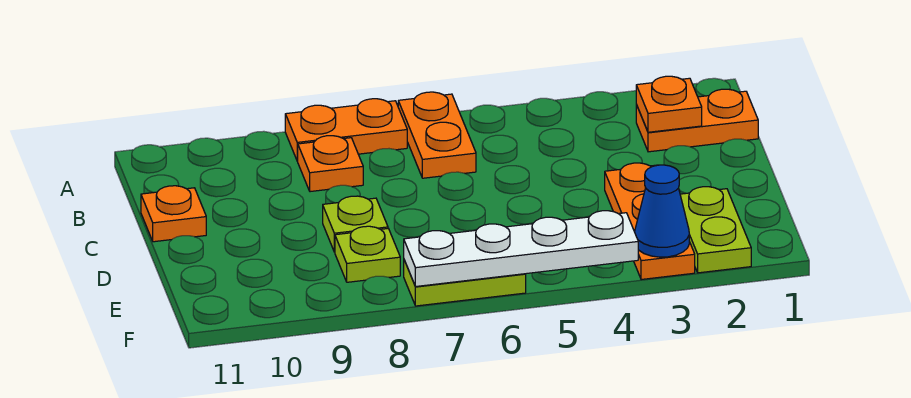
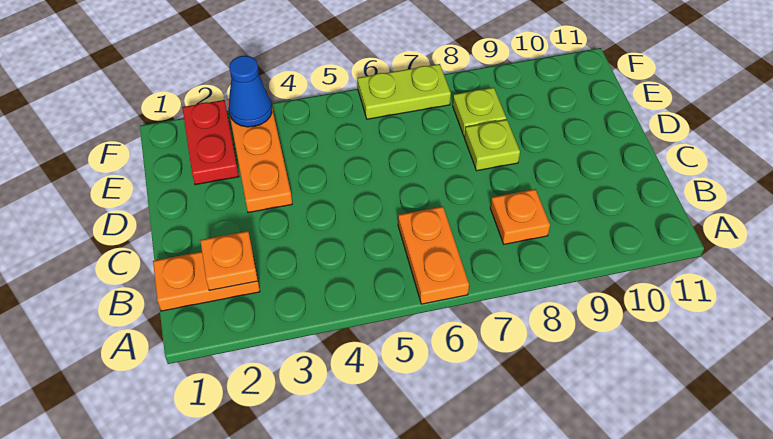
orange plate A7:A8 level 1 -> none
orange plate C11 level 1 -> none
lime plate E2:F2 level 1 -> red plate E2:F2 level 1
white plate F4:F7 level 2 -> none

